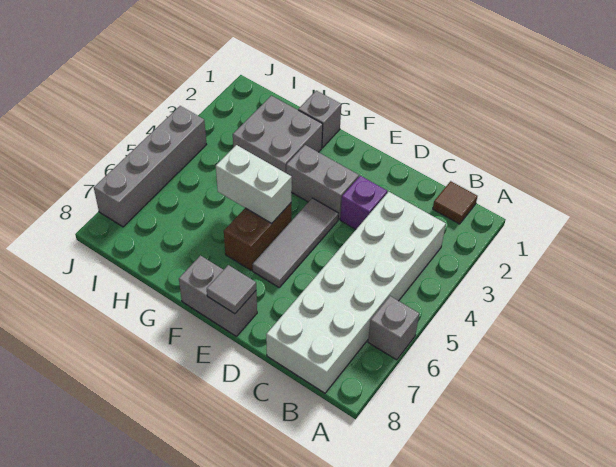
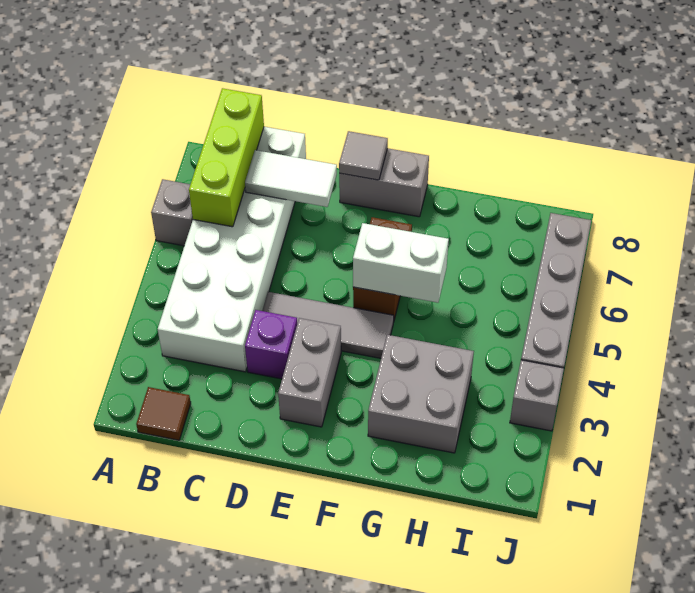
none -> lime brick B6:B8 level 2
none -> white tile C7:D7 level 2
grey brick E3:F3 level 1 -> grey brick E2:E3 level 1
grey tile E4:E6 level 1 -> grey tile D4:F4 level 1
grey brick G1 level 1 -> grey brick J3 level 1

